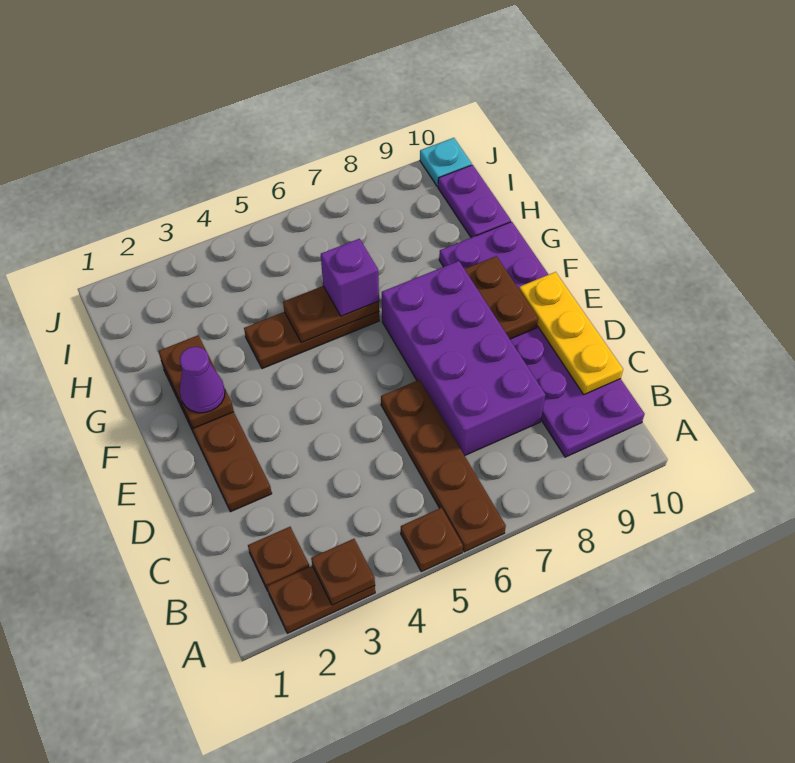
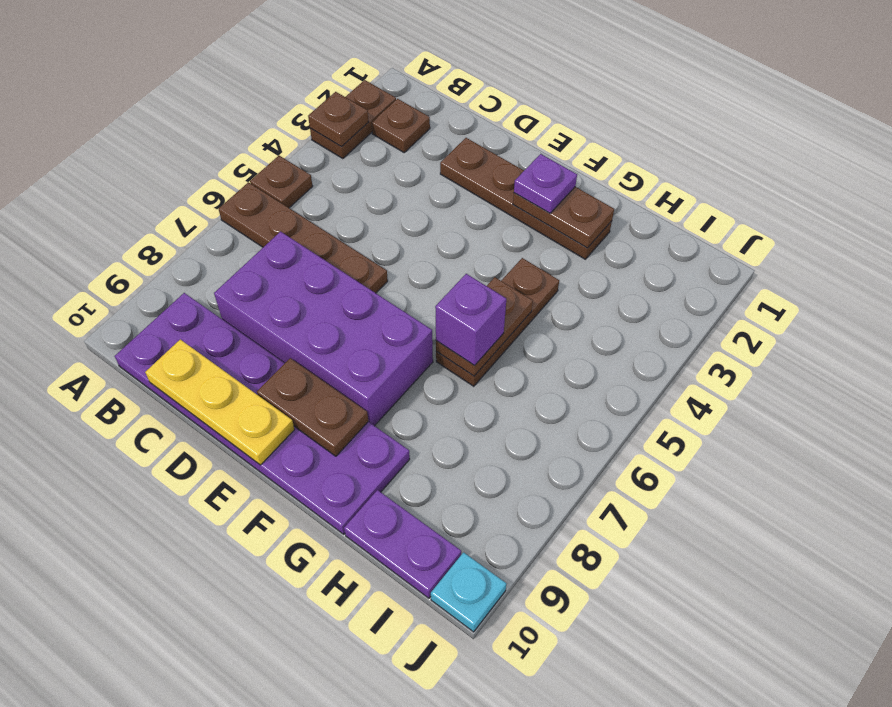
purple cone F2 level 3 -> purple plate F2 level 3

